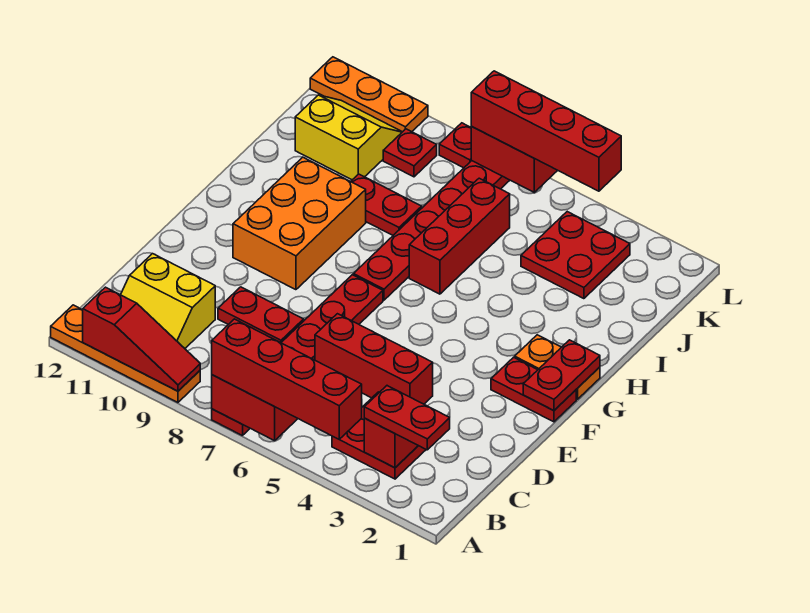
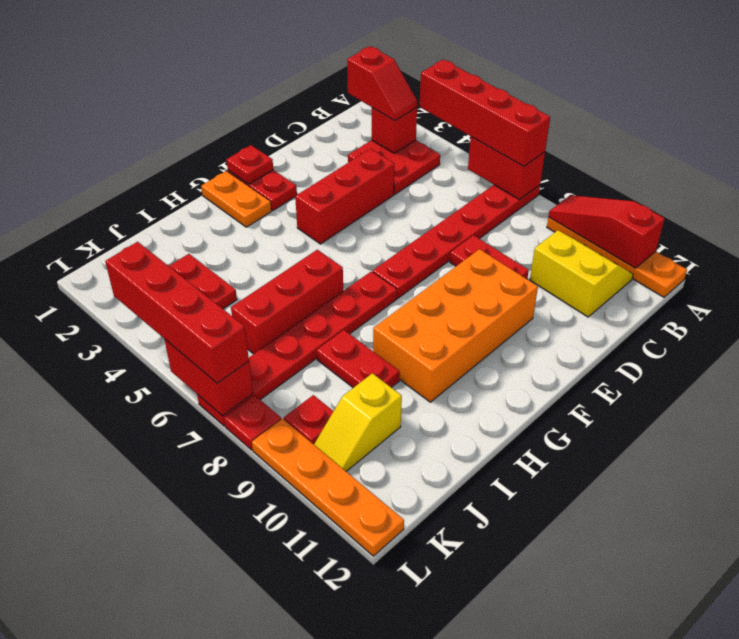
red plate B2:B3 level 3 -> red slope B2:B3 level 3 top 2
red brick D4:D6 level 1 -> red brick D4:F4 level 1
red plate F1:G1 level 2 -> red plate F1 level 2
orange brick F9:H10 level 1 -> orange brick E9:H10 level 1
yellow slope J10:K11 level 1 top J -> yellow slope J10:K10 level 1 top J
orange plate L10:L12 level 1 -> orange plate L9:L12 level 1

